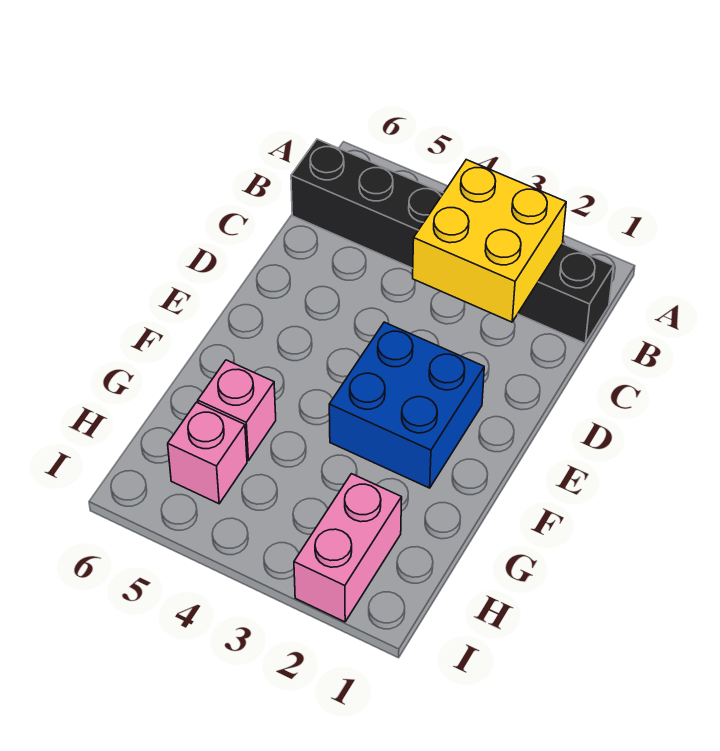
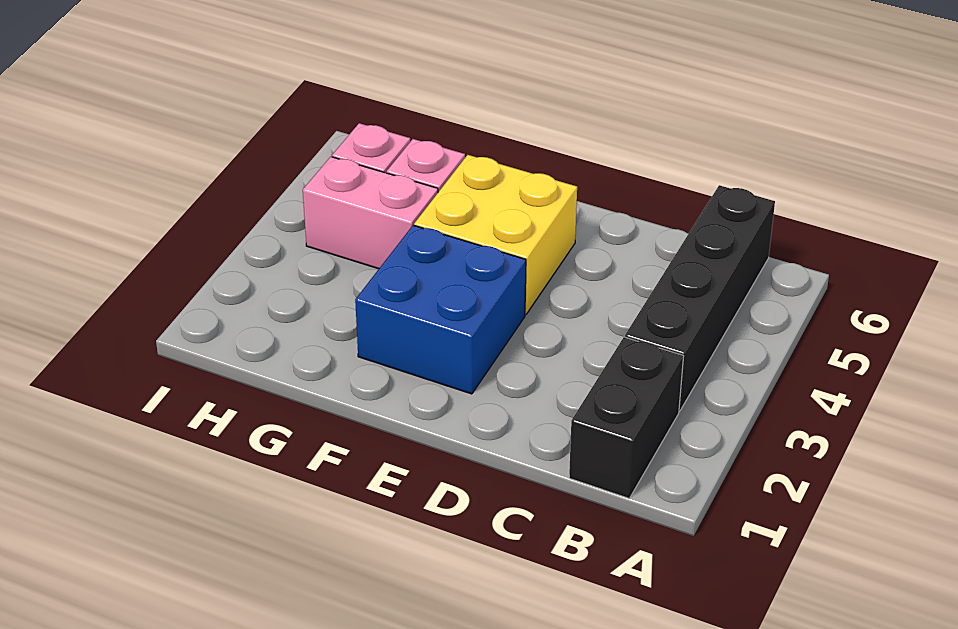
yellow brick B2:C3 level 2 -> yellow brick E4:F5 level 1
pink brick H2:I2 level 1 -> pink brick G4:H4 level 1

